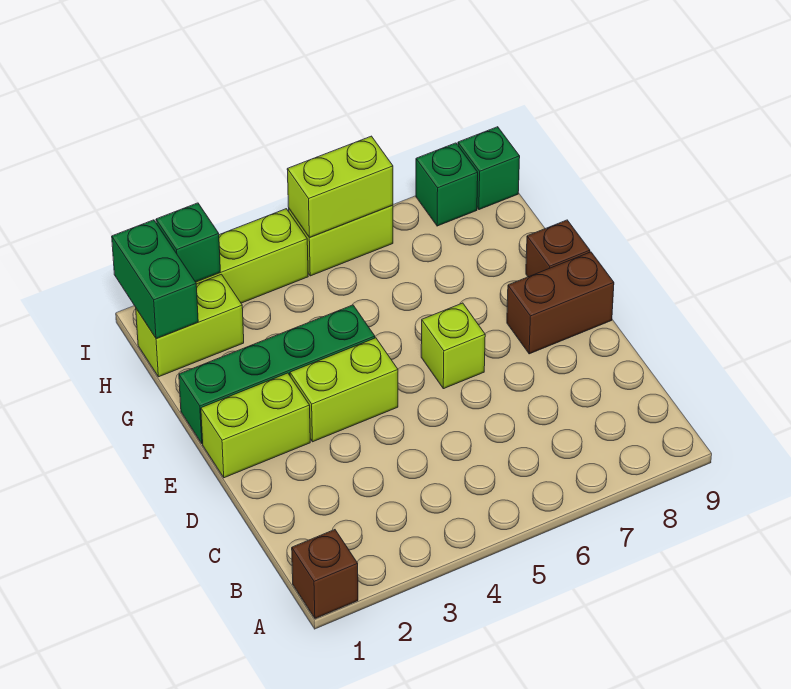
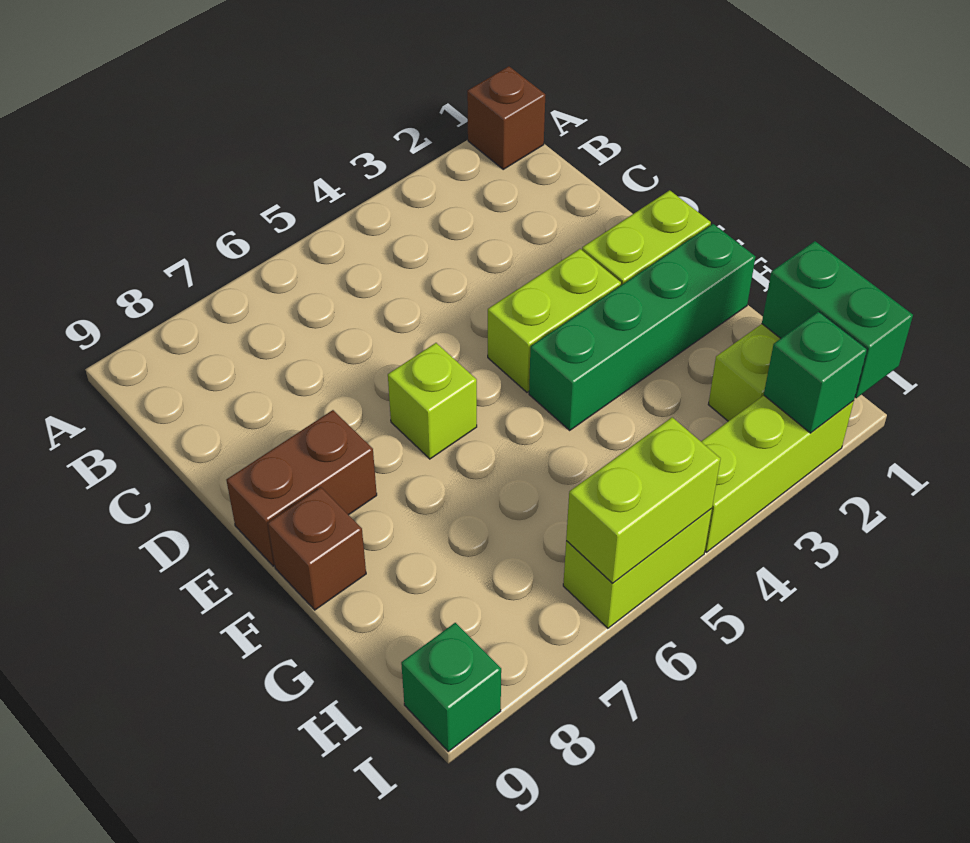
green brick I8 level 1 -> none

